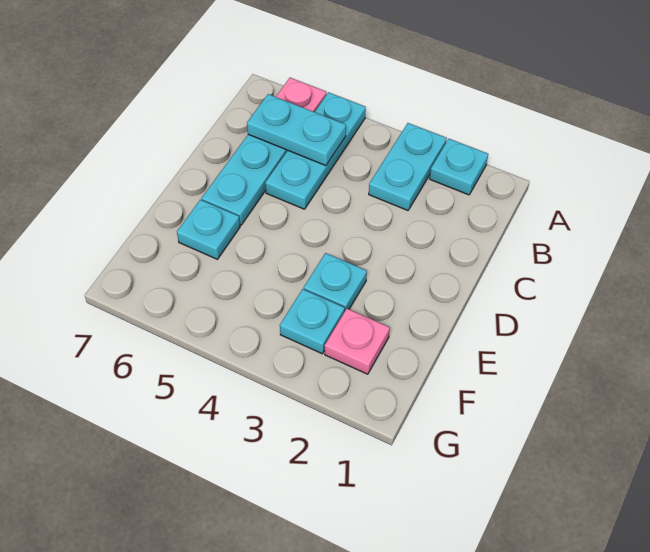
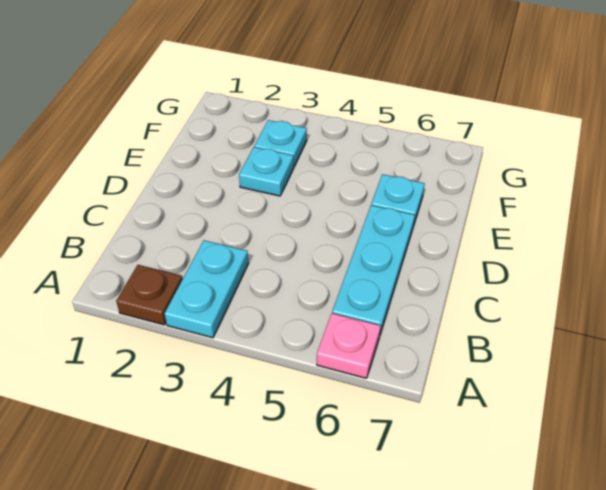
cyan plate A2 level 1 -> brown plate A2 level 1
cyan plate A5:C5 level 1 -> none
cyan plate B5:B6 level 2 -> none
pink plate F2 level 1 -> none

